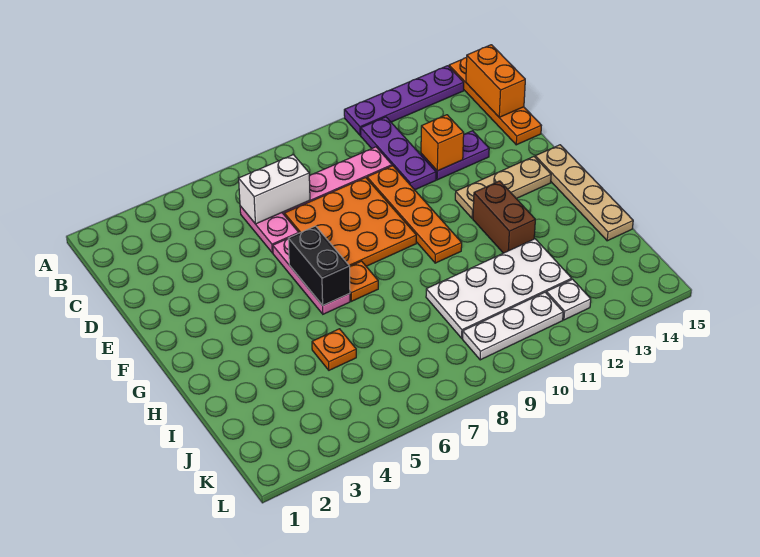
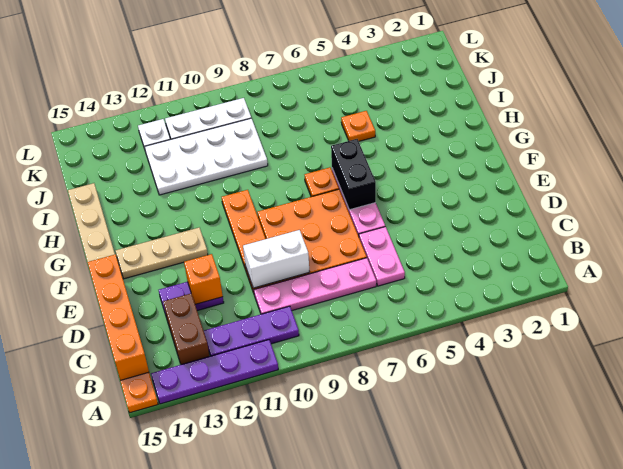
purple plate B11:D11 level 1 -> purple plate B10:B12 level 1
orange brick B15:C15 level 2 -> orange brick B15:E15 level 2
white brick C6:C7 level 2 -> white brick D9:D10 level 2
brown brick G12:H12 level 1 -> brown brick B13:C13 level 1

